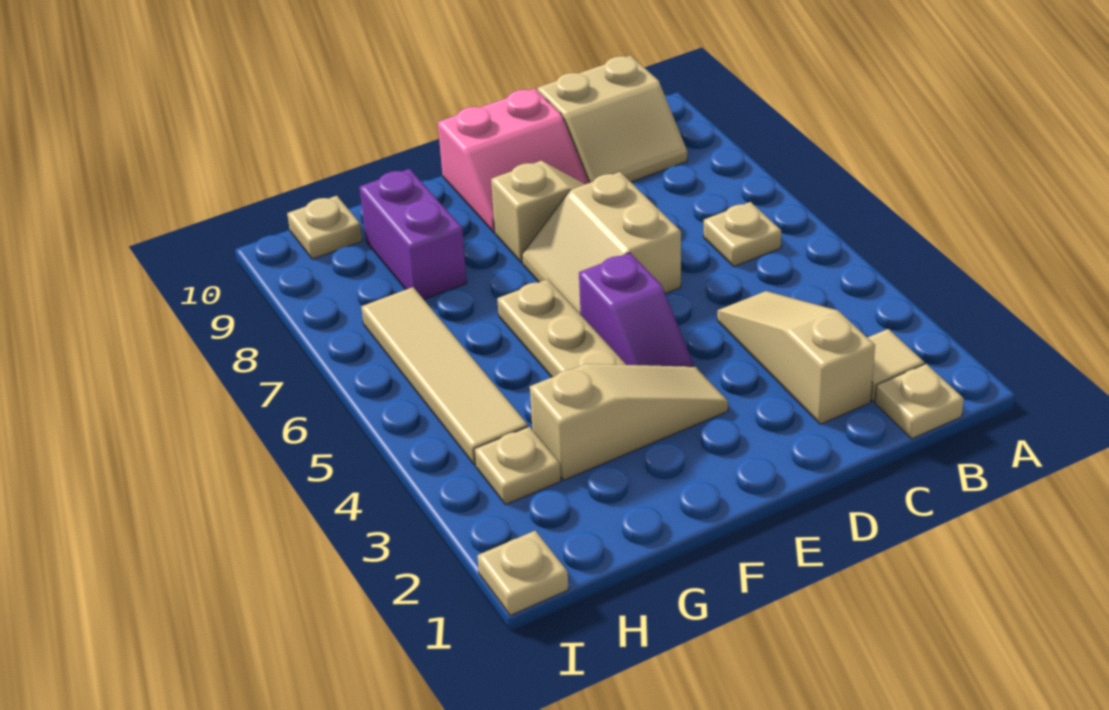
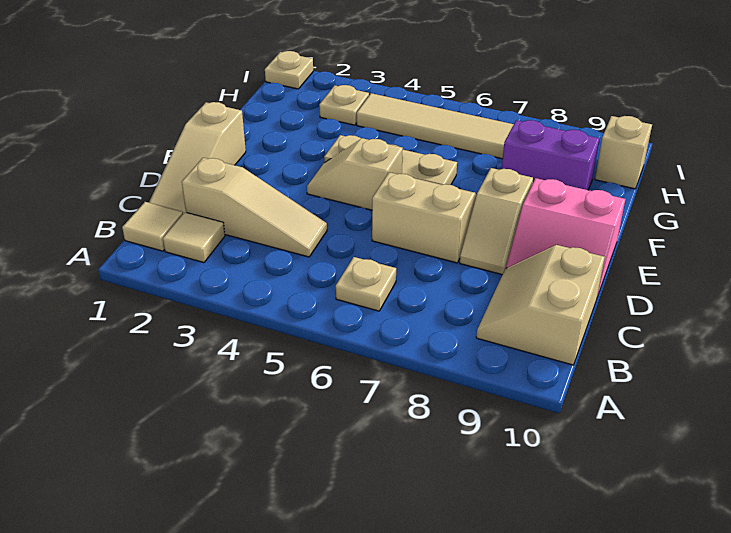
tan plate B1 level 1 -> tan tile B1 level 1
pink slope D9:E10 level 1 top 10 -> pink slope D9:E10 level 1 top E
tan slope E3:G3 level 1 top G -> tan slope C1:E1 level 1 top E
purple slope E4:E5 level 1 top 5 -> tan slope E4:E5 level 1 top 5
tan plate H10 level 1 -> tan brick H10 level 1

